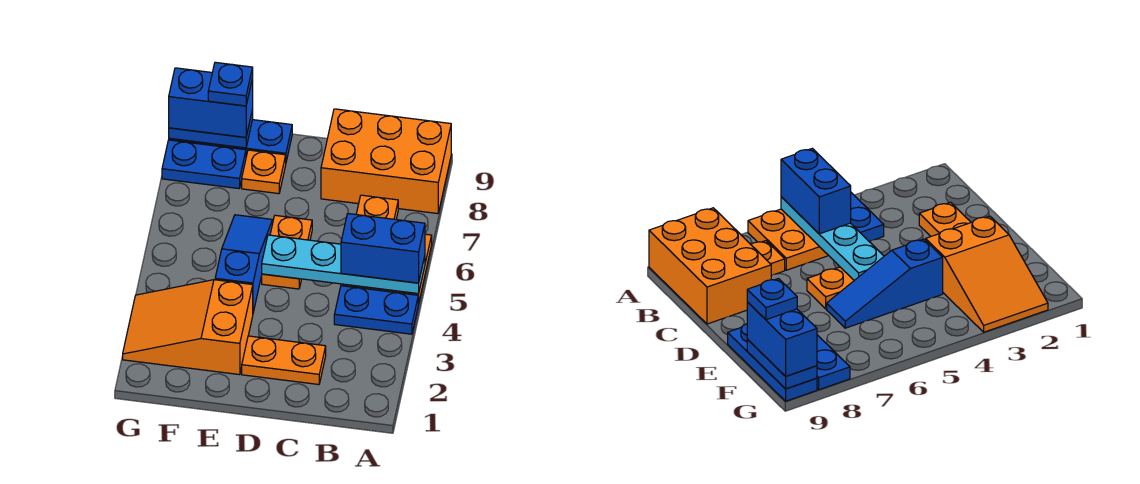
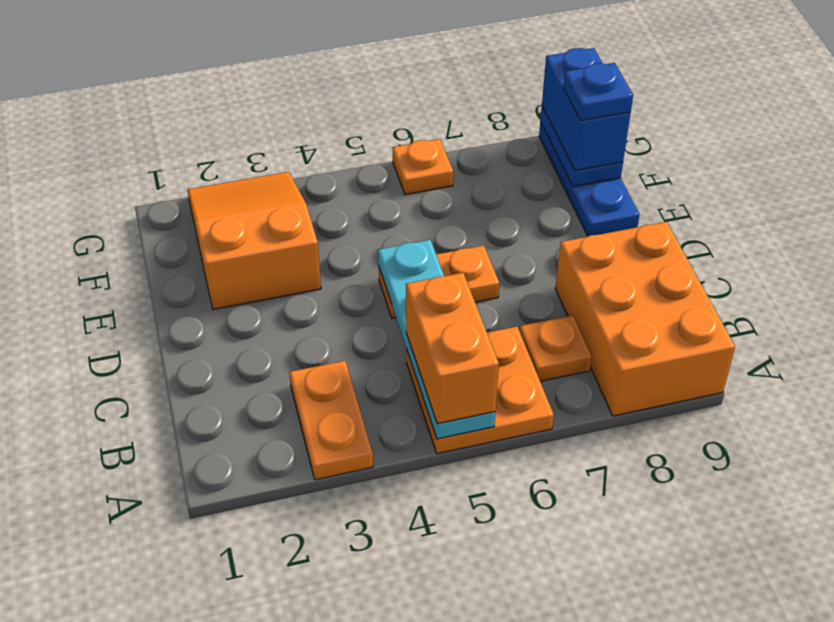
blue plate A4:B4 level 1 -> none
blue brick A5:B5 level 3 -> orange brick A5:B5 level 3
orange plate C2:D2 level 1 -> orange plate A3:B3 level 1
blue slope E4:E6 level 1 top 4 -> none
orange plate E8 level 1 -> orange plate G6 level 1
blue plate F8:G8 level 1 -> none

